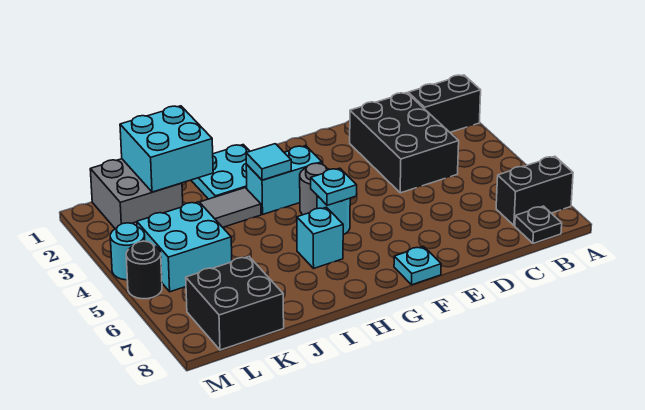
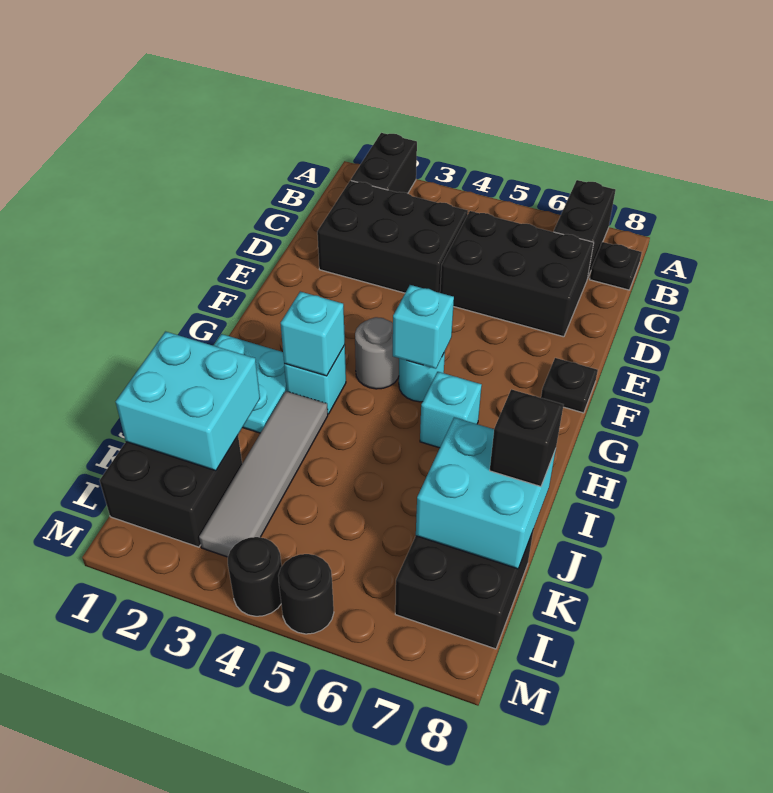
none -> black brick C5:D7 level 1
cyan plate F8 level 1 -> black plate F8 level 1
cyan brick G3:H3 level 1 -> cyan brick H3 level 1
cyan plate G5 level 2 -> cyan brick G5 level 2
cyan tile H3 level 2 -> cyan brick H3 level 2
none -> black brick J8 level 3
grey brick K1:L2 level 1 -> black brick K1:L2 level 1
cyan brick K4:L5 level 1 -> cyan brick J7:K8 level 2
cyan round brick M4 level 1 -> black round brick M4 level 1

